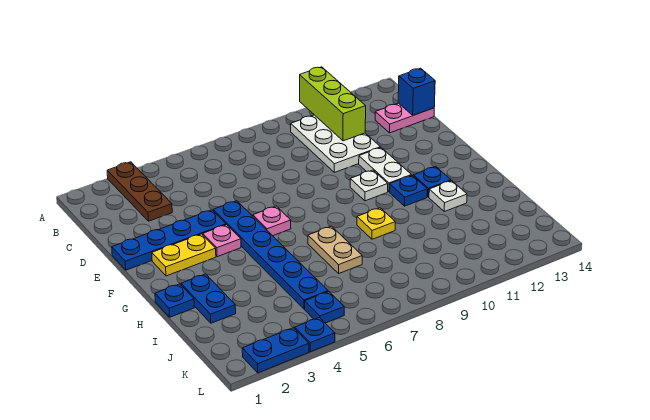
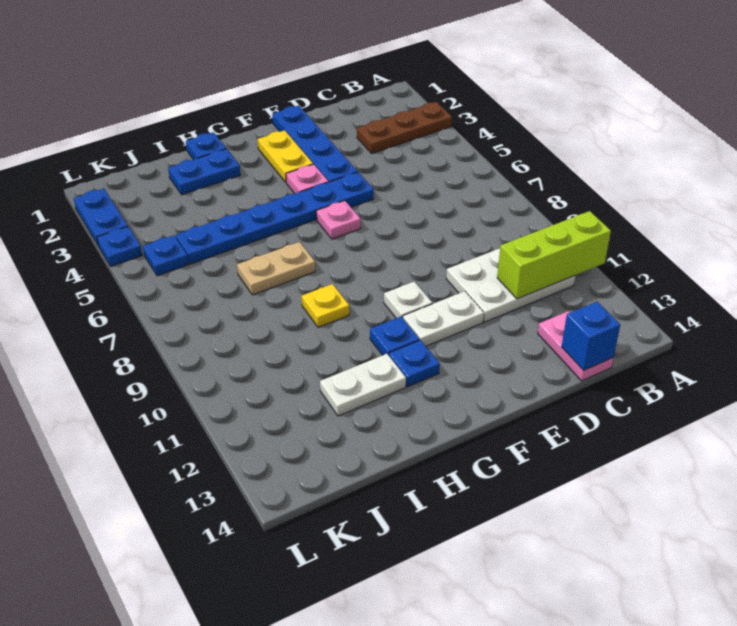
white plate H12 level 1 -> white plate H12:I12 level 1

